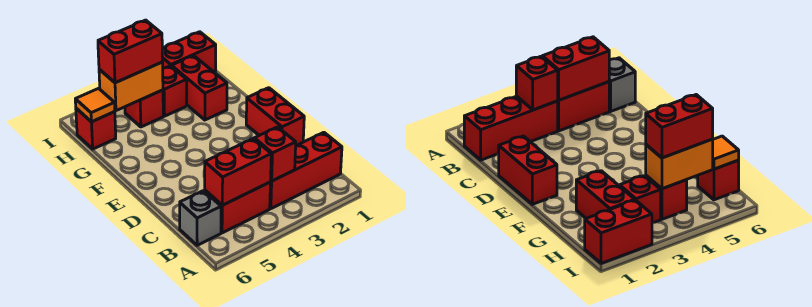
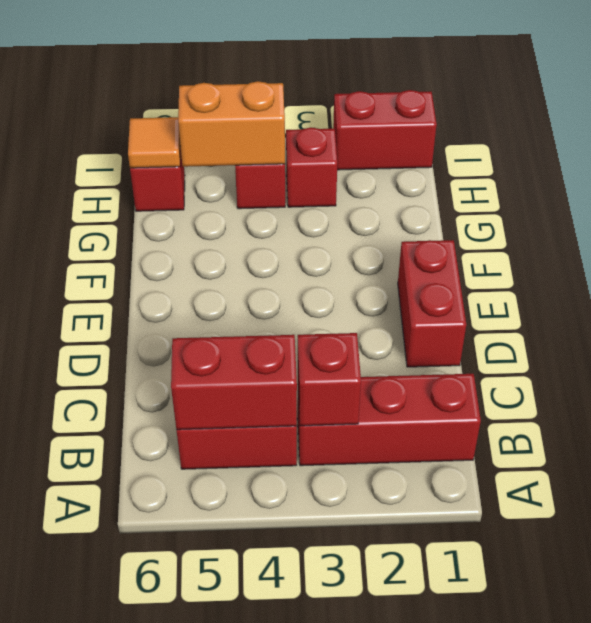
grey brick B6 level 1 -> none
red brick G2:H2 level 1 -> none
red brick H4:H5 level 3 -> none

